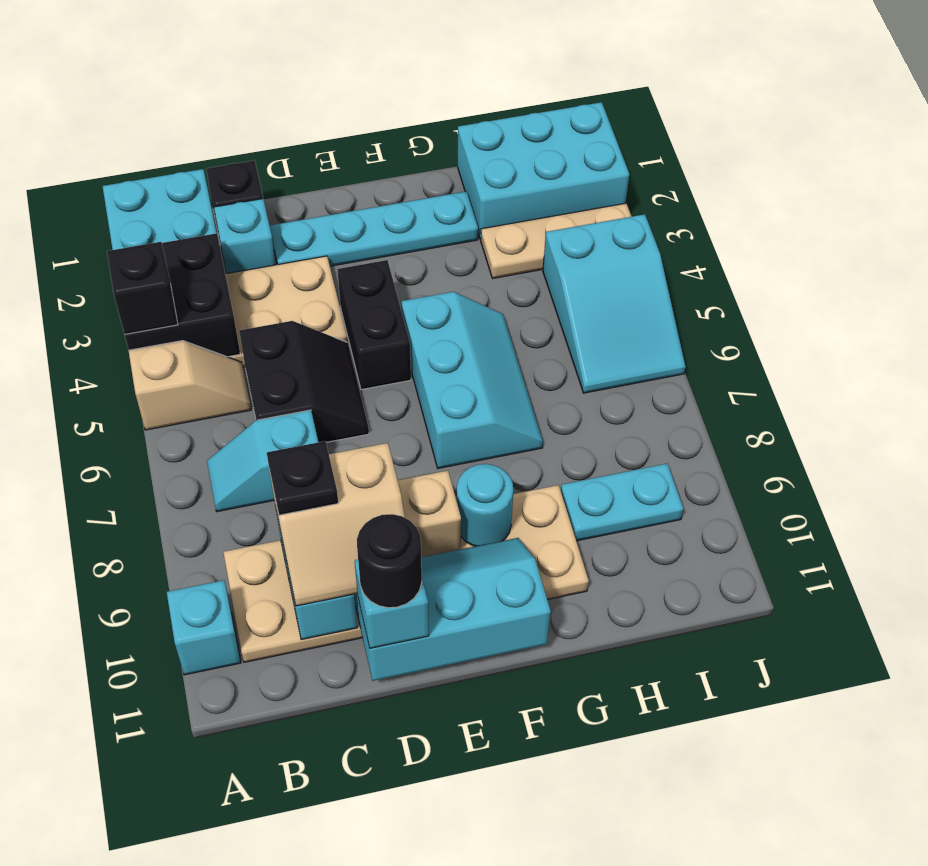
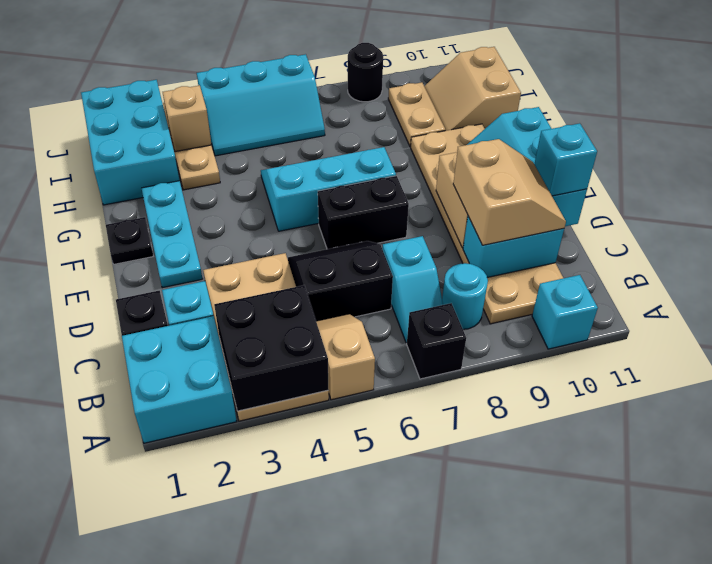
black brick A4 level 3 -> black brick A7 level 1
black plate C9 level 4 -> black plate F1 level 1
cyan plate D2:G2 level 1 -> cyan plate E2:G2 level 1
black round brick D11 level 4 -> black round brick J8 level 1
black brick E4:E5 level 1 -> black brick E6:E7 level 1
cyan round brick F9 level 2 -> cyan round brick B8 level 1
cyan plate H9:I9 level 1 -> tan plate H9:I9 level 1
none -> tan slope H10:I11 level 1 top 11
none -> tan brick I3 level 2
cyan slope I4:J6 level 1 top 4 -> cyan slope I4:J6 level 1 top J

